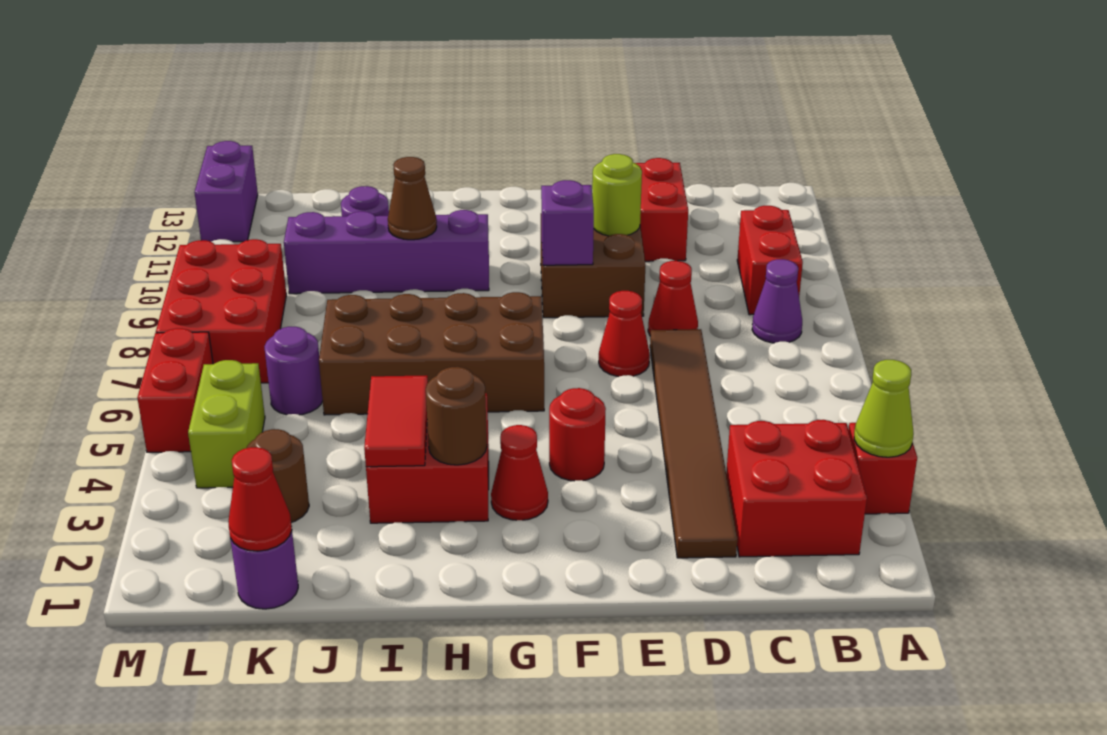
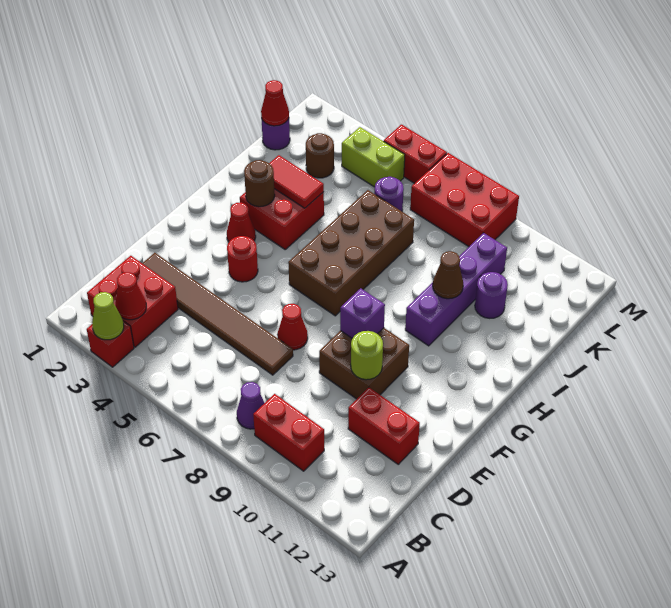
red cone D8 level 1 -> red cone B3 level 2
purple brick M12:M13 level 1 -> none

